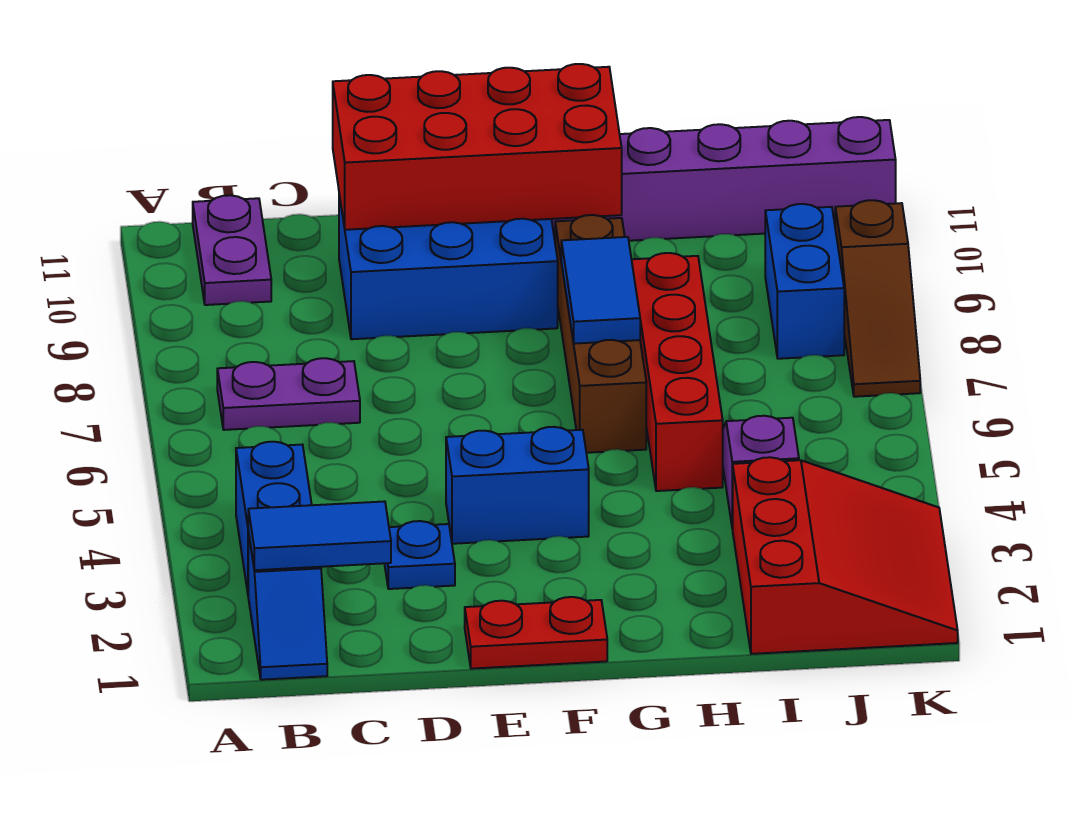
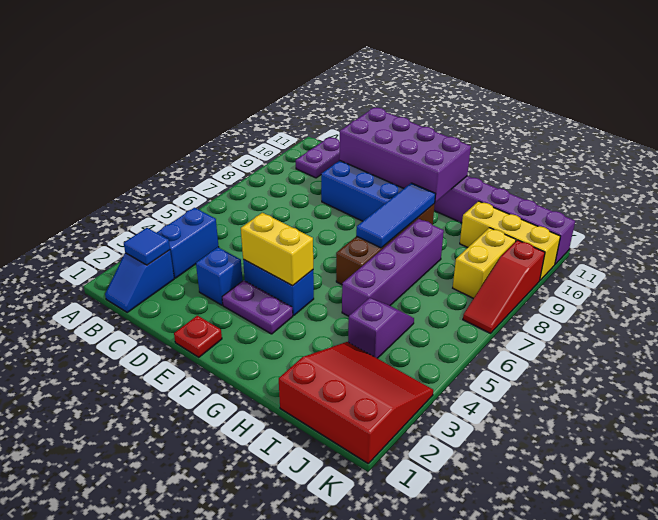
blue tile B2:C2 level 2 -> blue tile B2 level 2
purple plate B7:C7 level 1 -> purple plate E3:F3 level 1
blue plate D3 level 1 -> blue brick D3 level 1
red brick D10:G11 level 2 -> purple brick D10:G11 level 2
red plate E1:F1 level 1 -> red plate E1 level 1
none -> yellow brick E4:F4 level 2
blue tile G7:G8 level 2 -> blue tile G7:G9 level 2
red brick H5:H8 level 1 -> purple brick H5:H8 level 1
red slope I1:K3 level 1 top I -> red slope I1:K3 level 1 top 1
none -> yellow brick I10:K10 level 1
blue brick J8:J9 level 1 -> yellow brick J8:J9 level 1
brown slope K7:K9 level 1 top 9 -> red slope K7:K9 level 1 top 9

